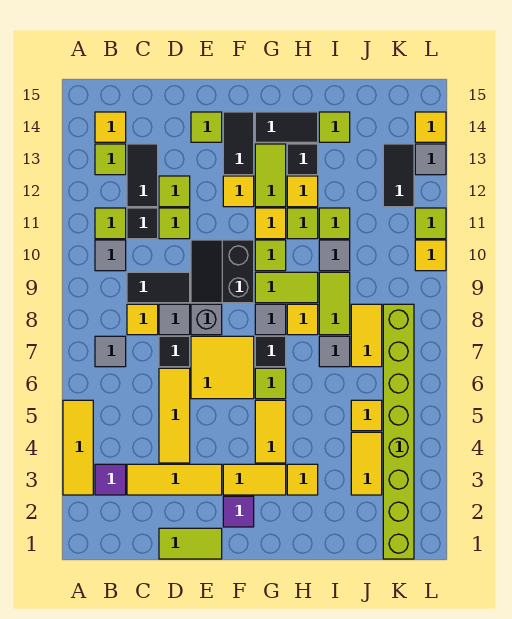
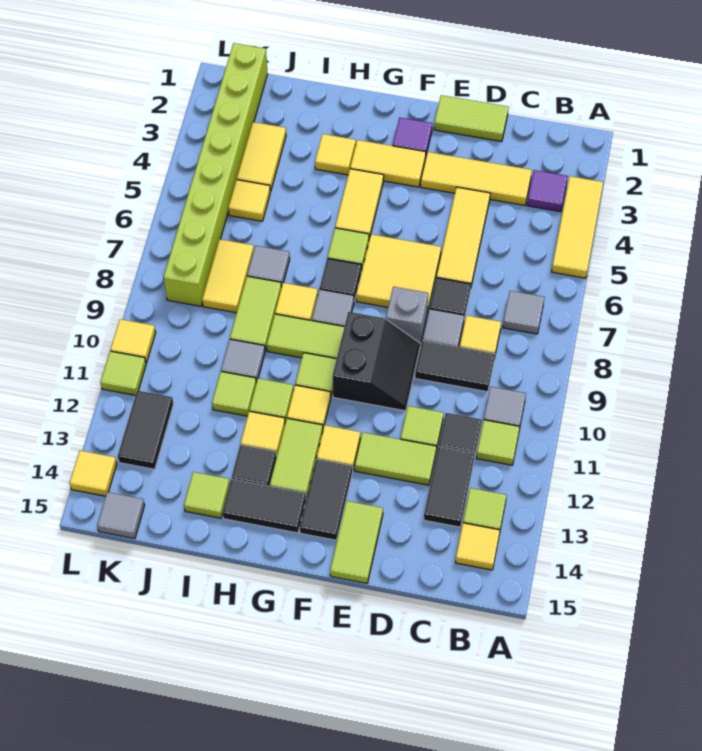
lime tile D12 level 1 -> lime tile D12:E12 level 1
lime tile E14 level 1 -> lime tile E14:E15 level 1
grey tile L13 level 1 -> grey tile K15 level 1

